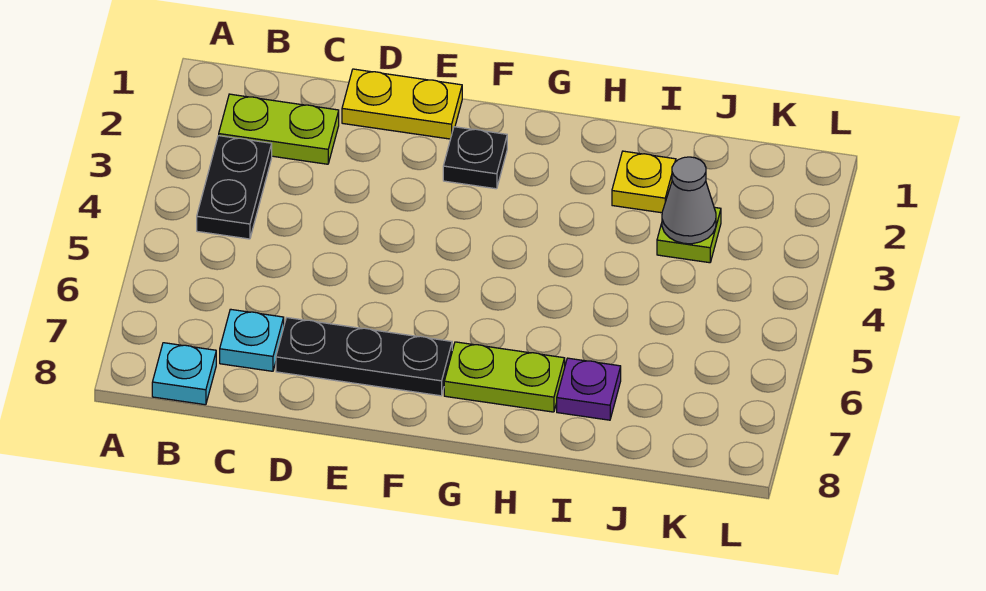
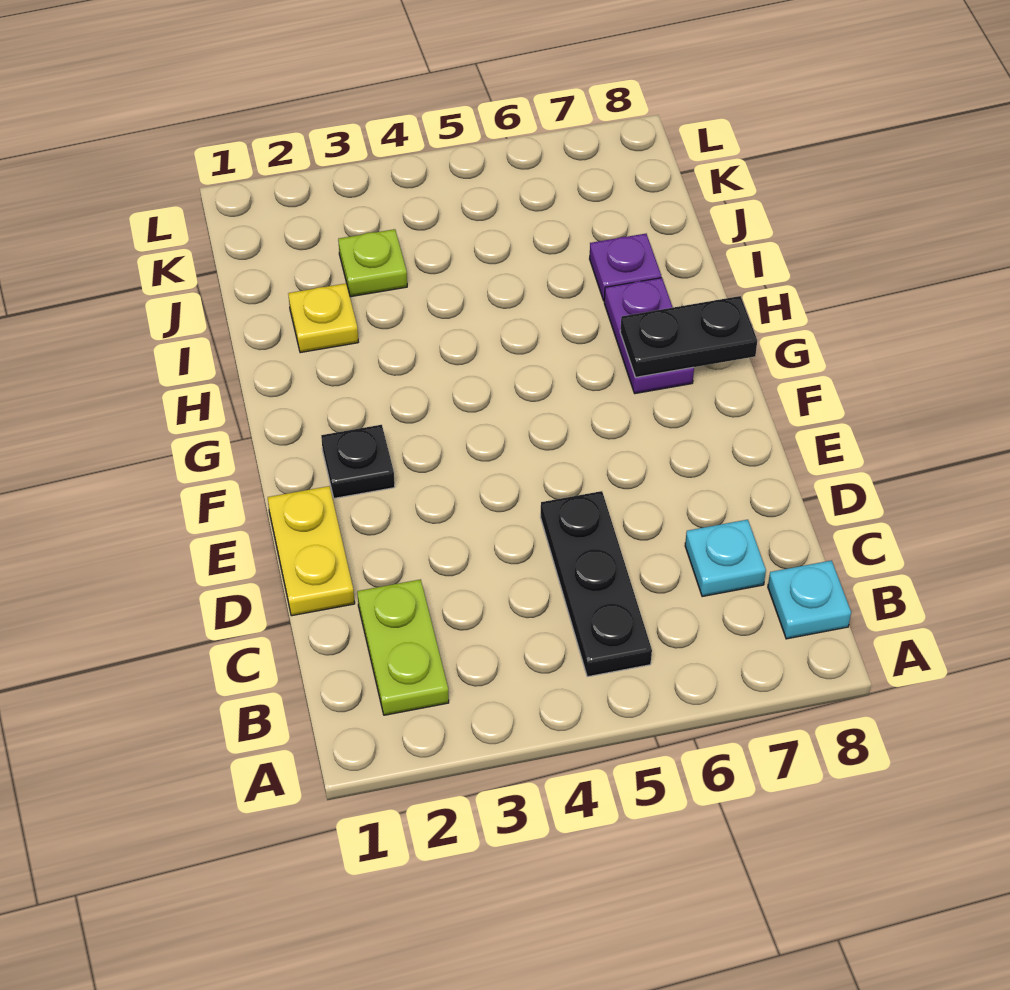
black plate B3:B4 level 1 -> black plate G7:G8 level 2
black plate D7:F7 level 1 -> black plate B5:D5 level 1
lime plate G7:H7 level 1 -> purple plate G7:H7 level 1
grey cone J3 level 2 -> none

